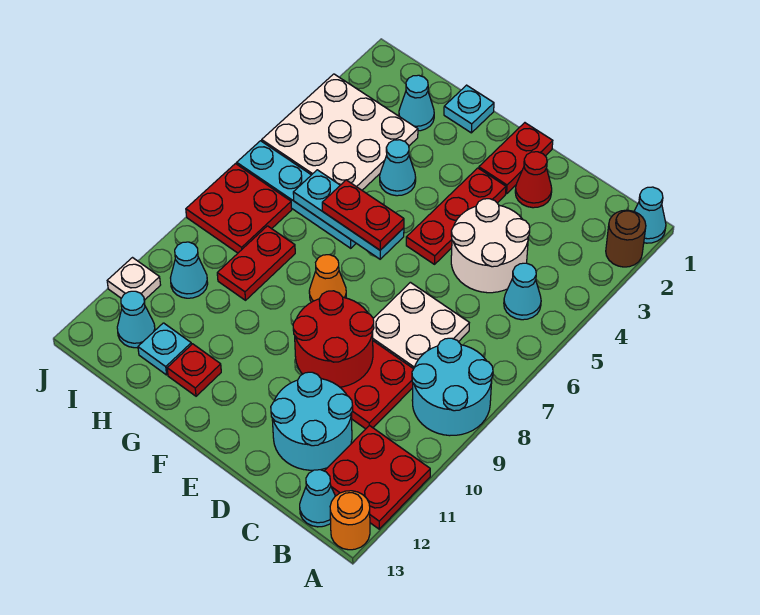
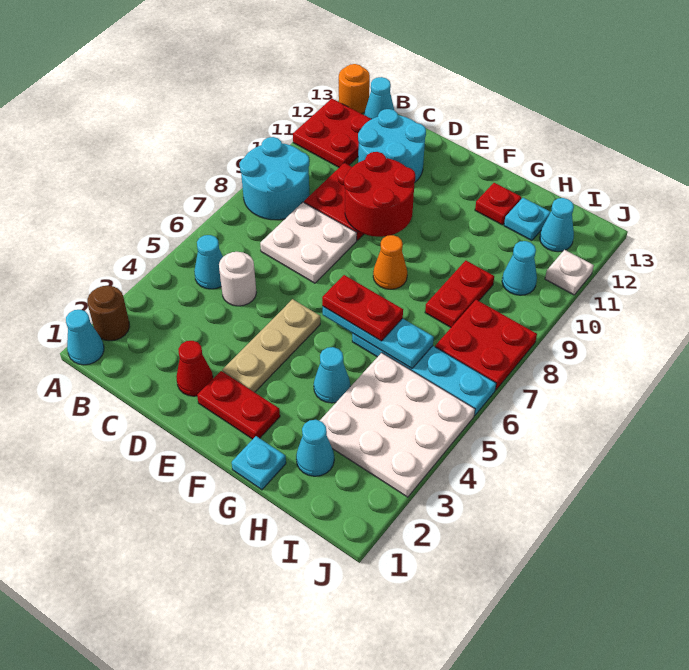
white round brick C4:D5 level 1 -> white round brick C5 level 1
red plate E1:E2 level 1 -> red plate E2:F2 level 1
red plate E3:E5 level 1 -> tan plate E3:E5 level 1

